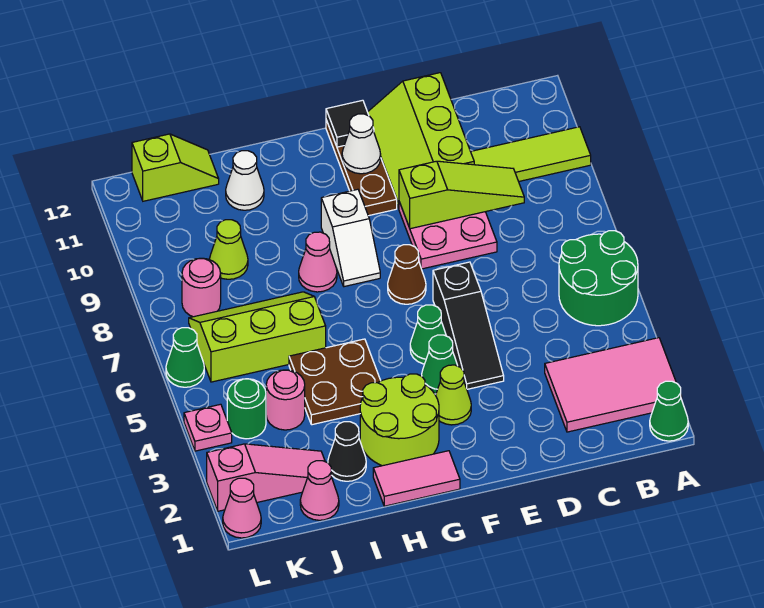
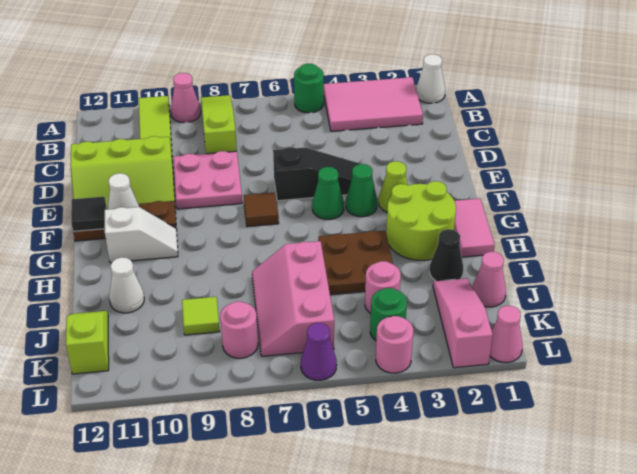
green cone A1 level 1 -> white cone A1 level 1
pink tile A2:C3 level 1 -> pink tile A2:B4 level 1
green round brick A5:B6 level 1 -> green round brick A5 level 1
lime slope C9:E9 level 2 top E -> lime slope A8:C8 level 1 top C
brown cone F7 level 1 -> brown tile F7 level 1
white slope G8:G9 level 1 top 9 -> white slope G10:G11 level 1 top 11
pink cone H8 level 1 -> pink cone A9 level 1
lime slope I6:K7 level 1 top 6 -> pink slope I6:K7 level 1 top 6
lime cone J9 level 1 -> lime tile J9 level 1
pink plate L4 level 1 -> pink round brick L4 level 1
green cone L6 level 1 -> purple cone L6 level 1

